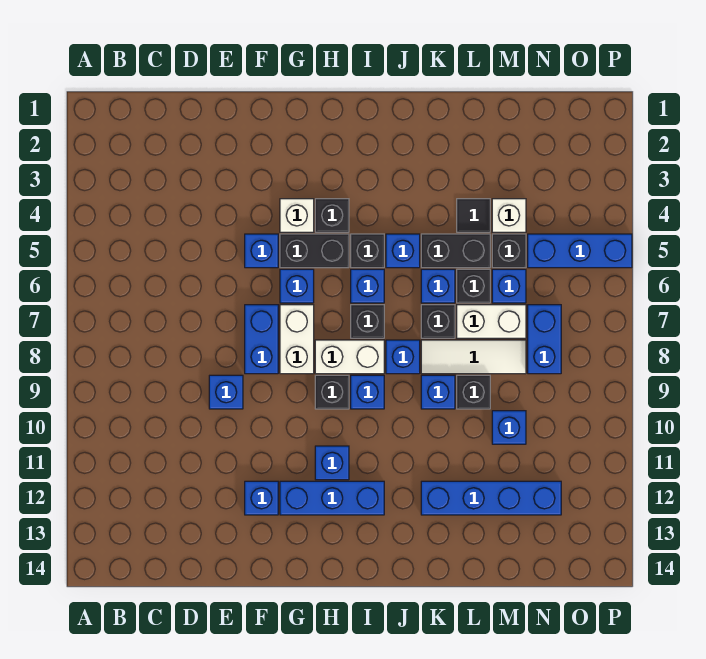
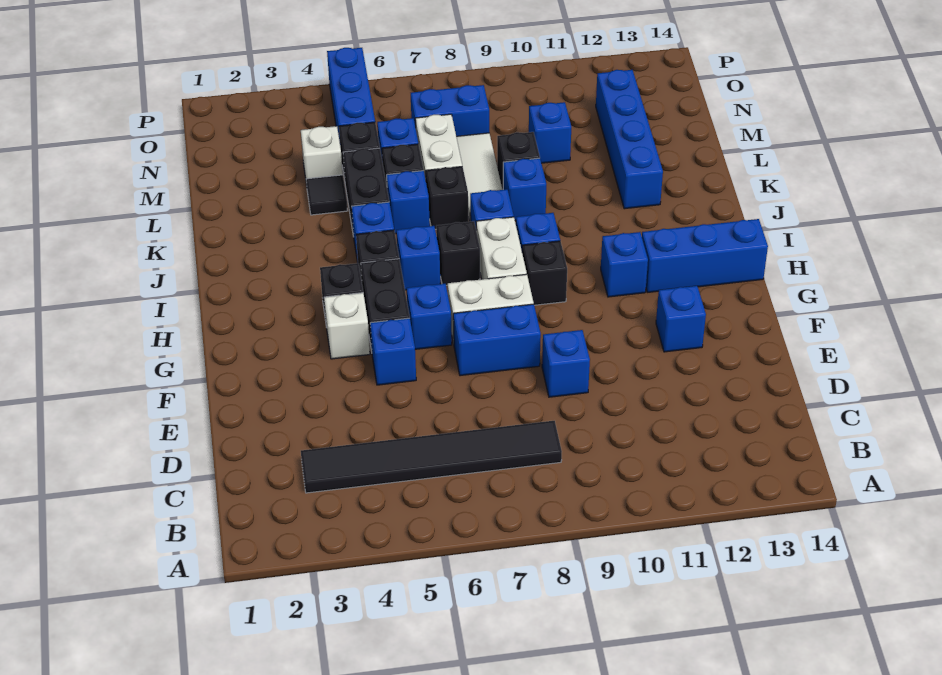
none -> black tile C3:C8 level 1
blue brick G12:I12 level 1 -> blue brick H12:H14 level 1

